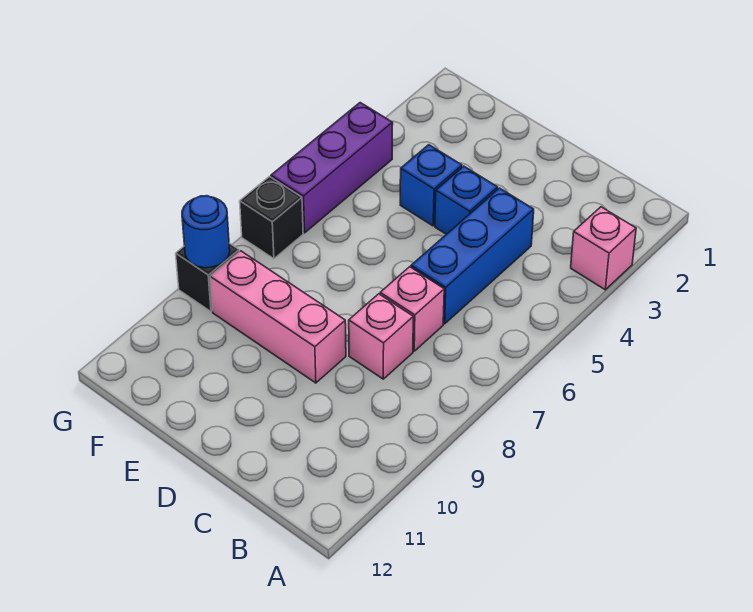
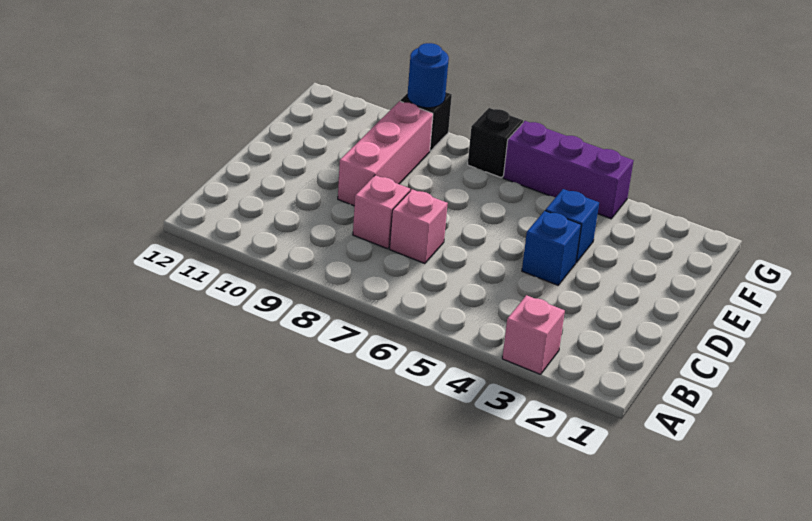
blue brick C4:C6 level 1 -> none

